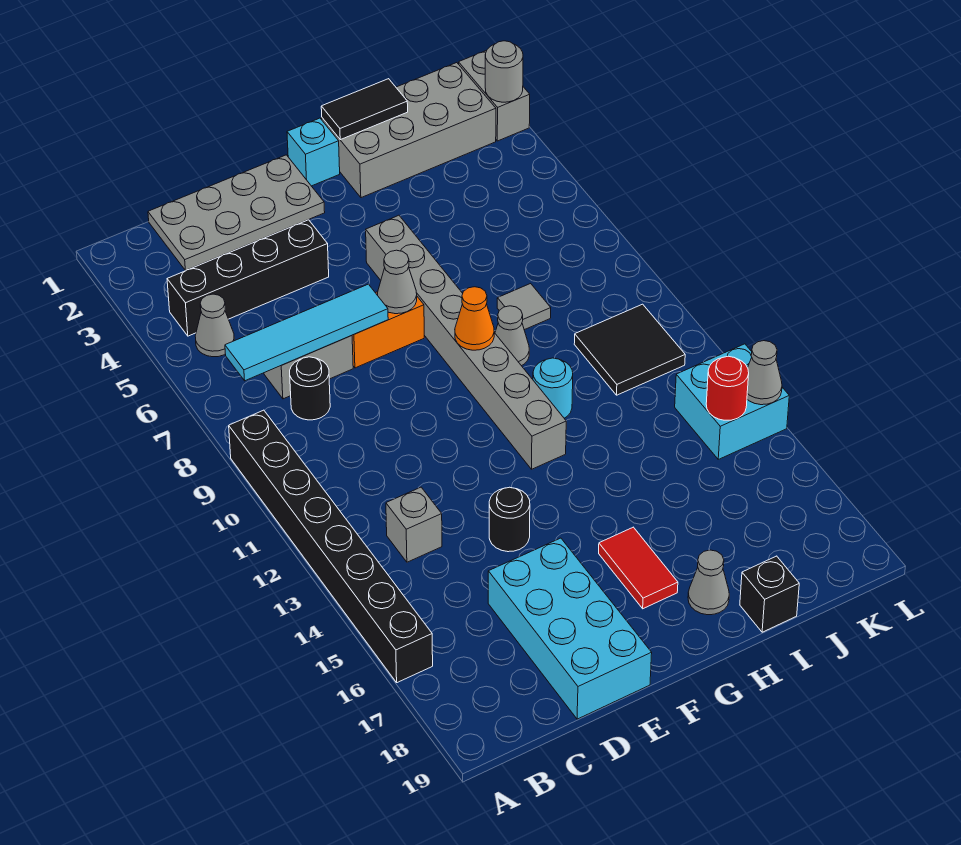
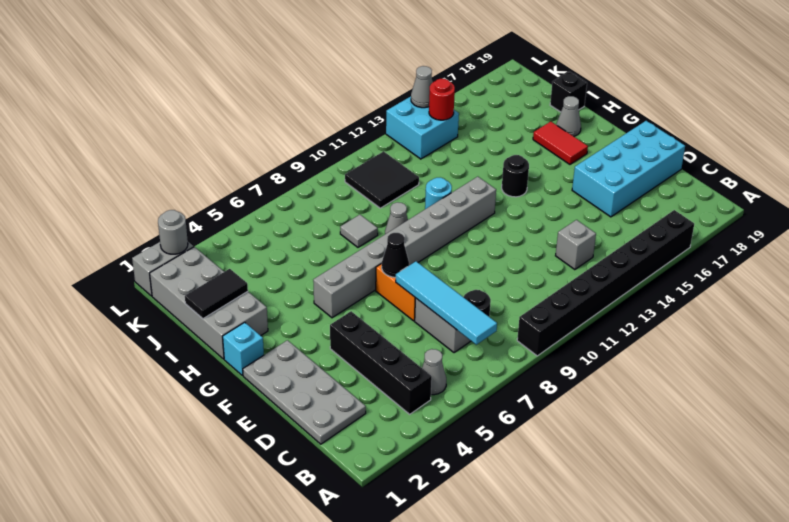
black round brick E14 level 1 -> black round brick G14 level 1
grey cone F7 level 2 -> black cone F7 level 2
orange cone G9 level 2 -> none
red tile G16:G17 level 1 -> red tile G17:H17 level 1
black tile H1:I1 level 2 -> black tile I1:I2 level 2

